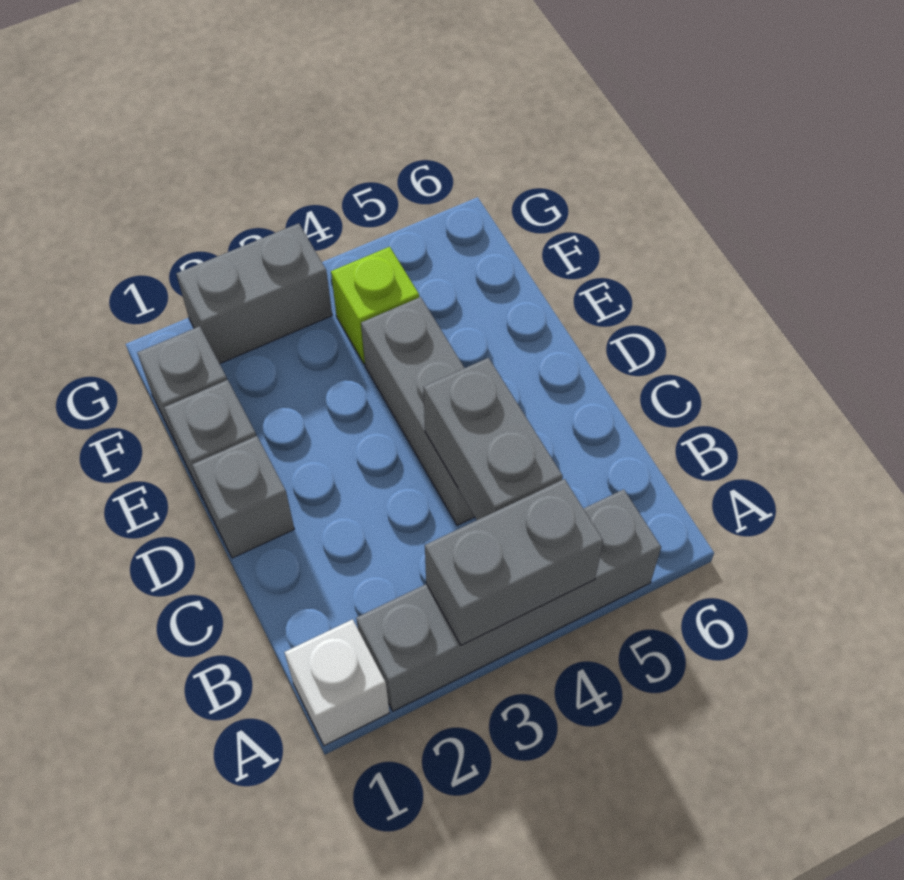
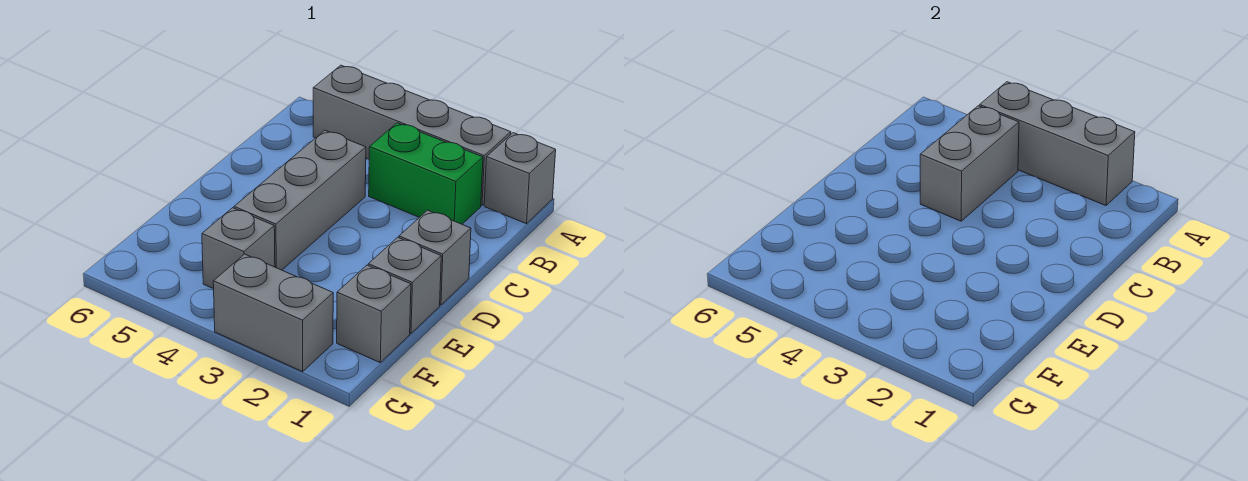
white brick A1 level 1 -> grey brick A1 level 1
grey brick A3:A4 level 2 -> grey brick A2:A4 level 2
none -> green brick B2:B3 level 1
lime brick F4 level 1 -> grey brick F4 level 1

